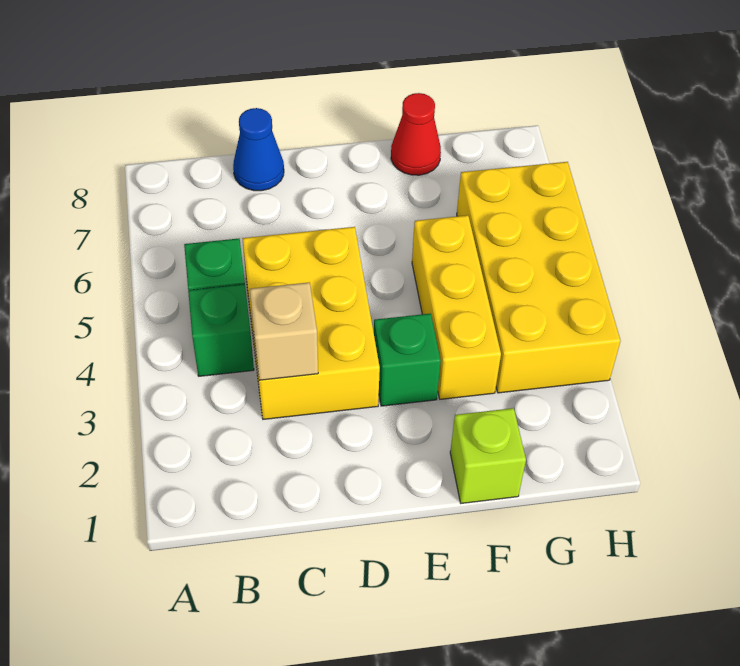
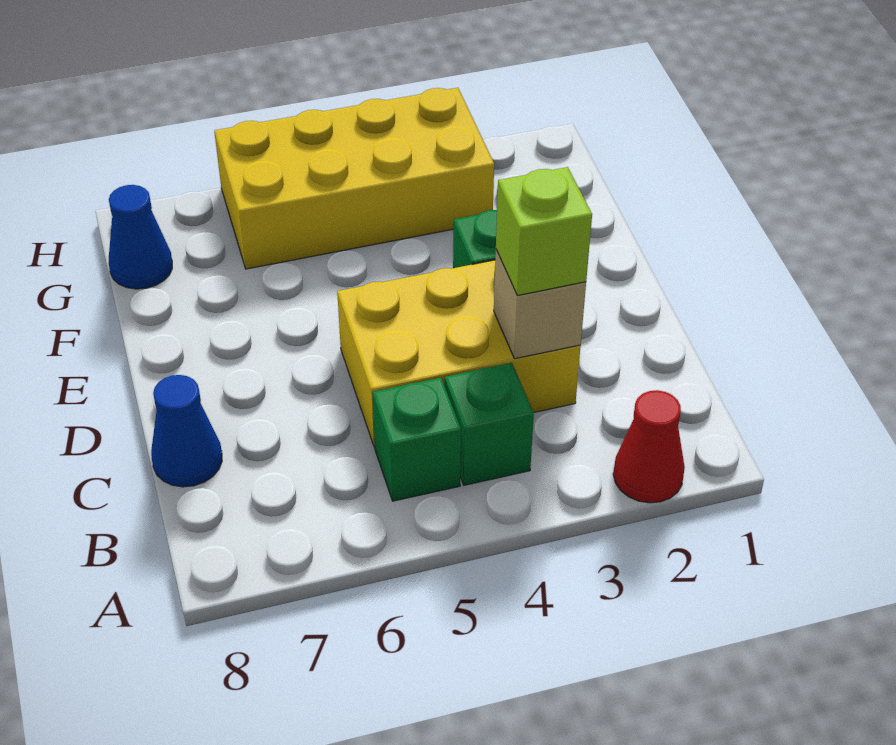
lime brick F1 level 1 -> lime brick C3 level 3
yellow brick F3:F5 level 1 -> none
red cone F8 level 1 -> red cone A2 level 1
none -> blue cone G8 level 1

